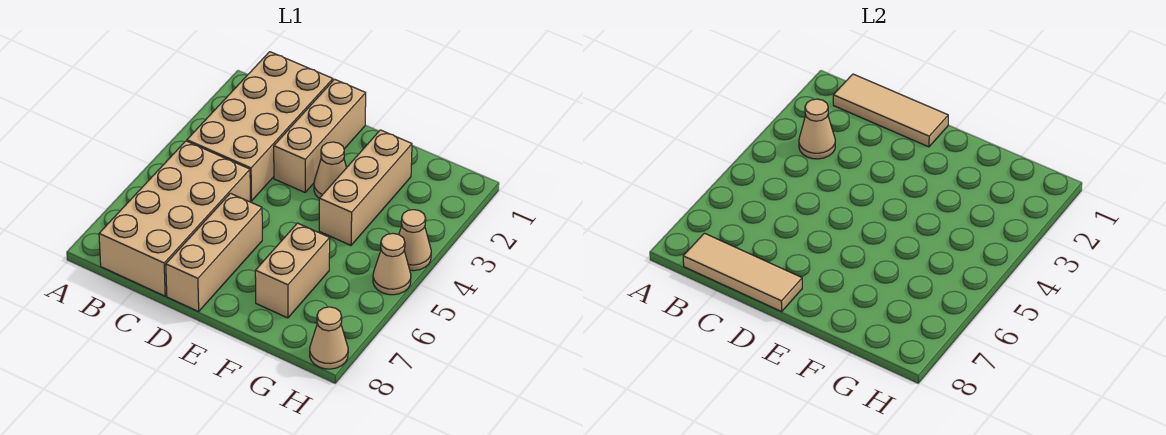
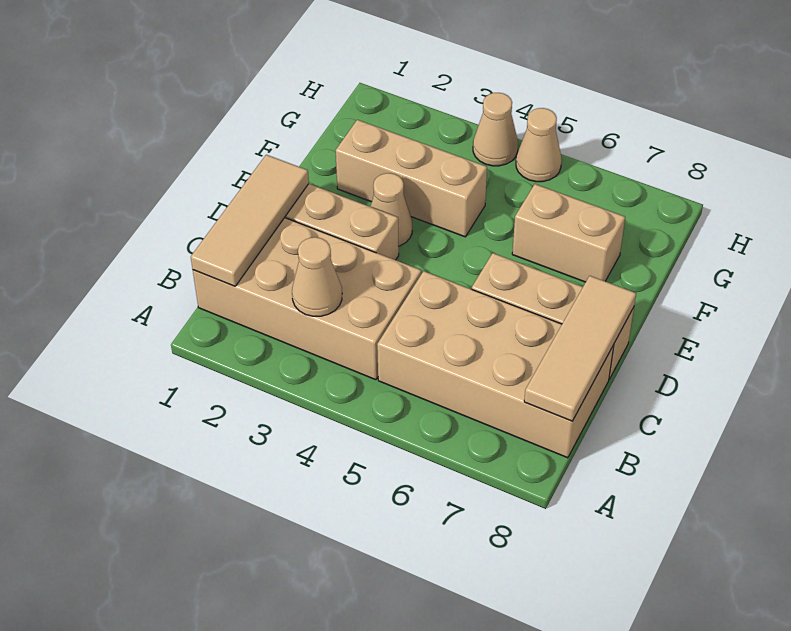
tan cone H8 level 1 -> none

